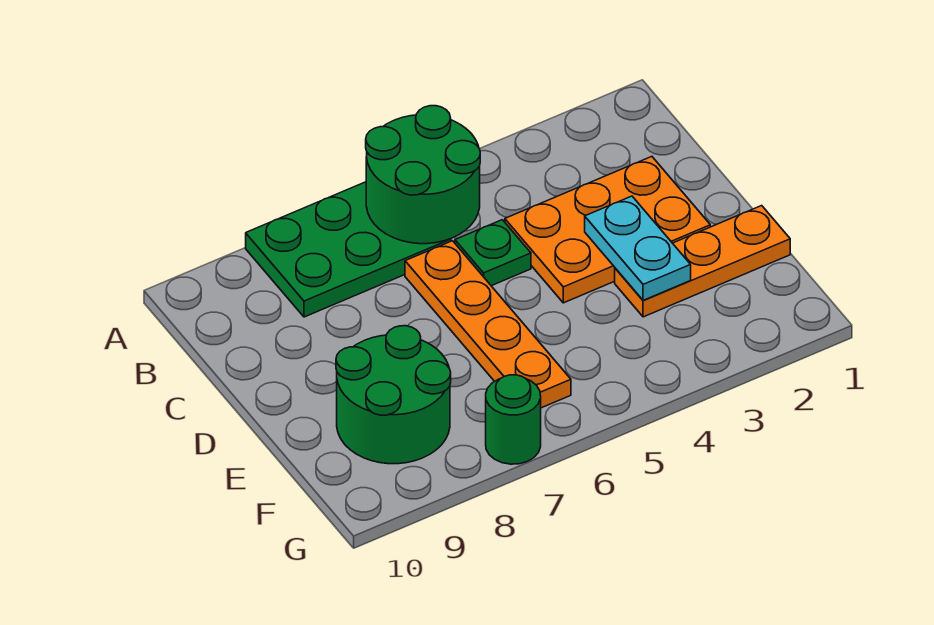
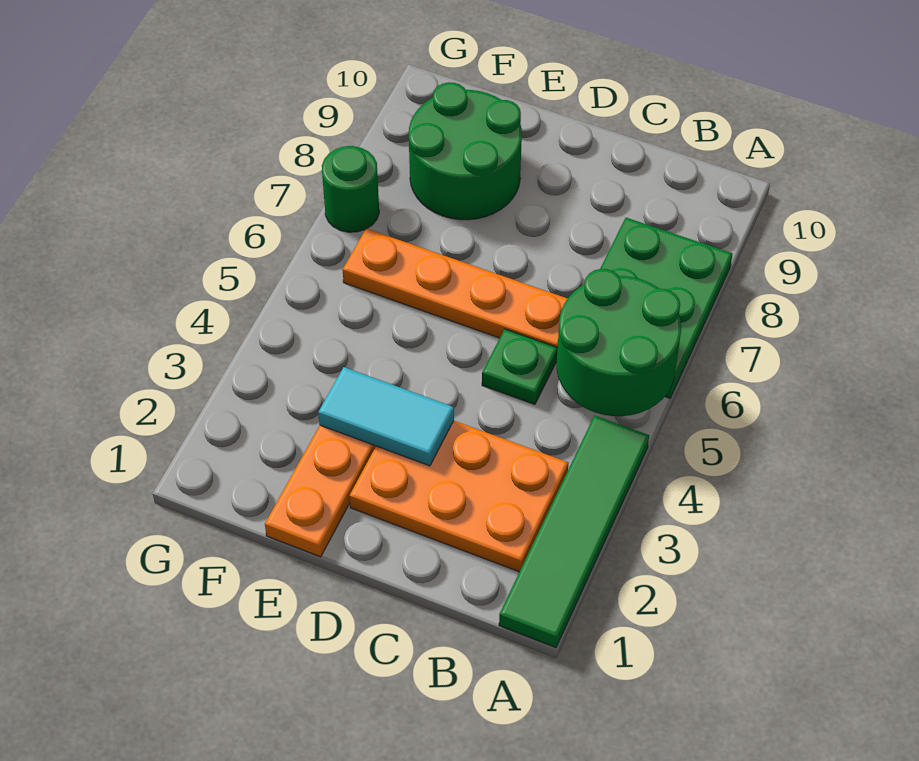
none -> green tile A1:A4 level 1
orange plate C2:D4 level 1 -> orange plate B2:D3 level 1
cyan plate D3:E3 level 2 -> cyan tile D3:E3 level 2

